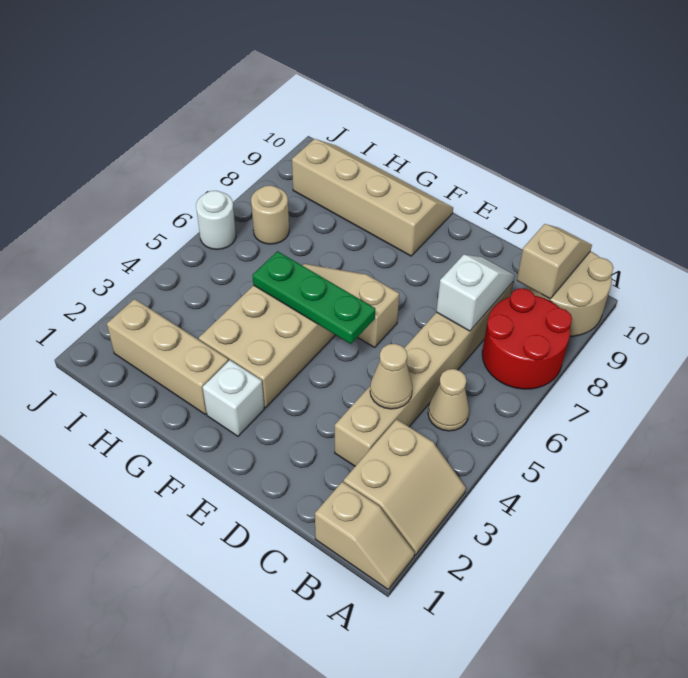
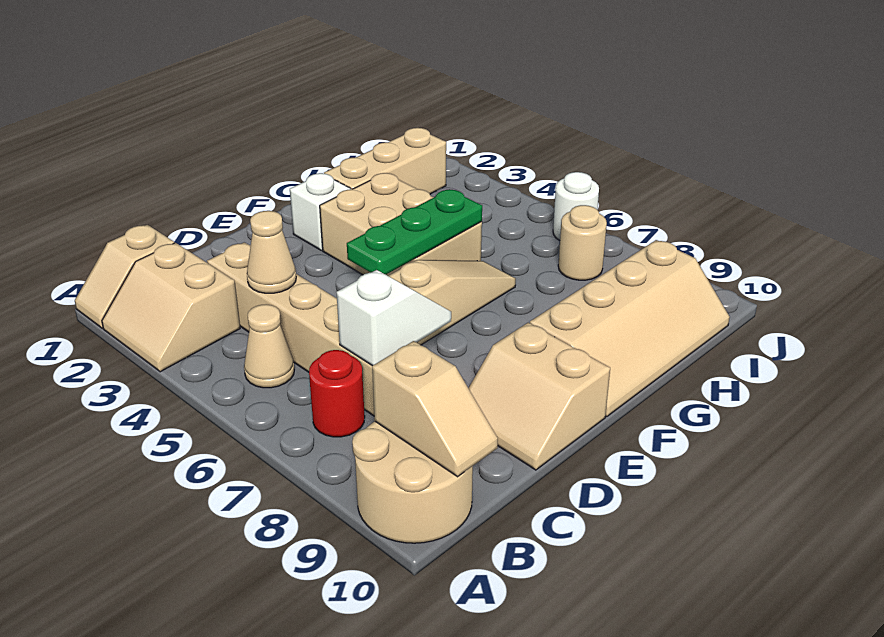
red round brick A7:B8 level 1 -> red round brick B7 level 1
white slope C7:C8 level 2 top 7 -> white slope C7:D7 level 2 top C
none -> tan slope D9:E10 level 1 top E

